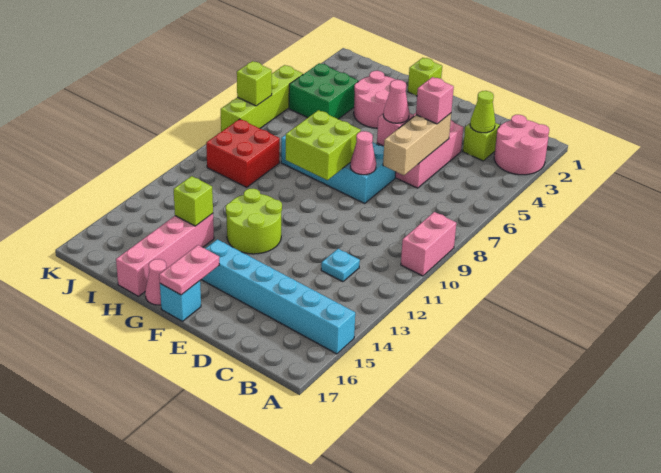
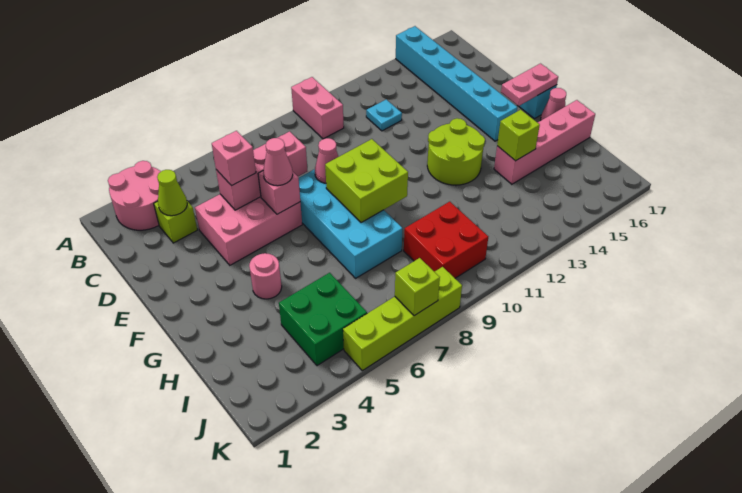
pink brick A9:A10 level 1 -> pink brick A10:B10 level 1
tan brick D5:D7 level 2 -> pink brick D5:D7 level 2
lime brick G1 level 1 -> none
pink round brick G3:H4 level 1 -> pink round brick G4 level 1

